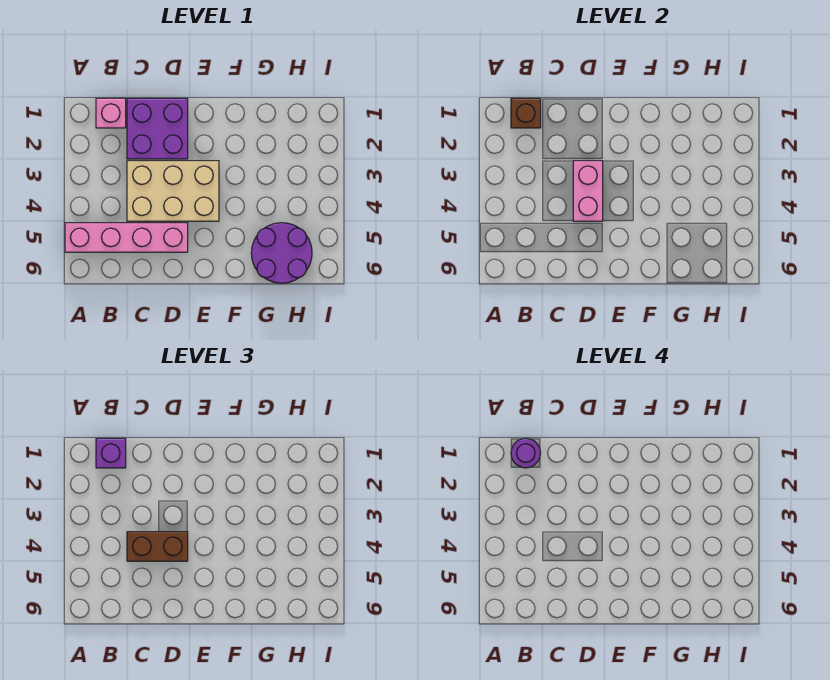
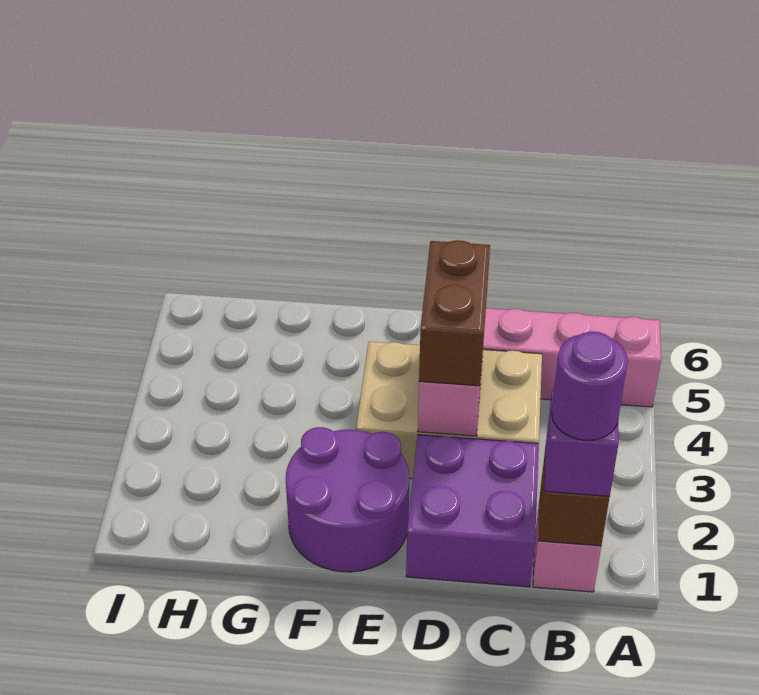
brown brick C4:D4 level 3 -> brown brick D3:D4 level 3
purple round brick G5:H6 level 1 -> purple round brick E1:F2 level 1

